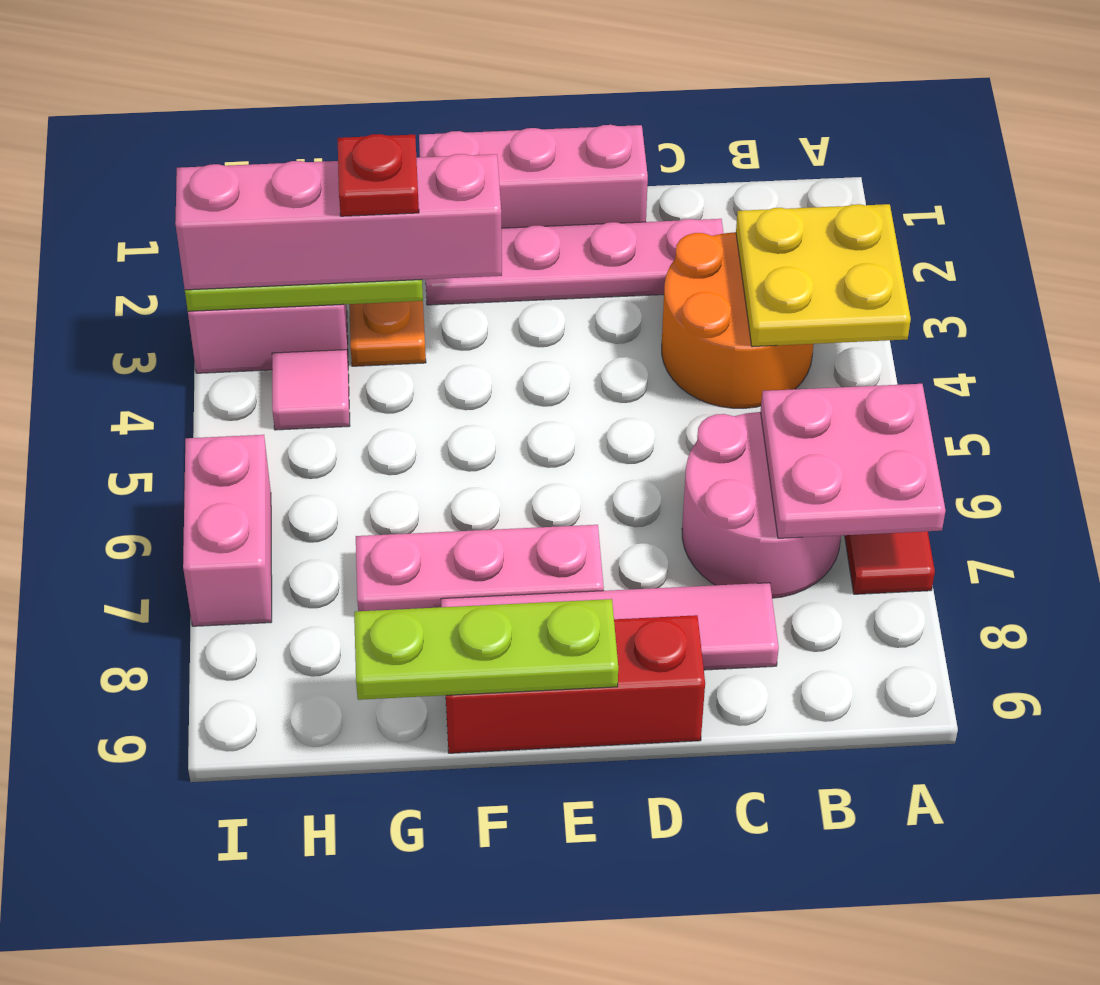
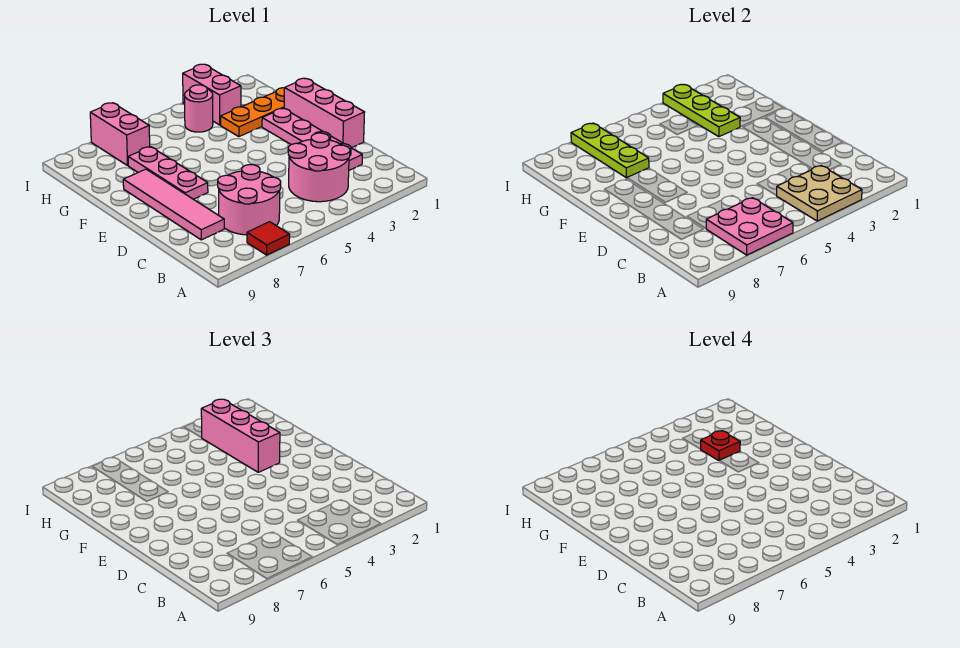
yellow plate A3:B4 level 2 -> tan plate A3:B4 level 2
orange round brick B3:C4 level 1 -> pink round brick B3:C4 level 1
red brick D9:F9 level 1 -> none
lime plate E9:G9 level 2 -> lime plate G7:I7 level 2
pink brick F3:I3 level 3 -> pink brick F3:H3 level 3
pink tile H4 level 1 -> pink round brick H4 level 1
pink brick I6:I7 level 1 -> pink brick H7:I7 level 1

